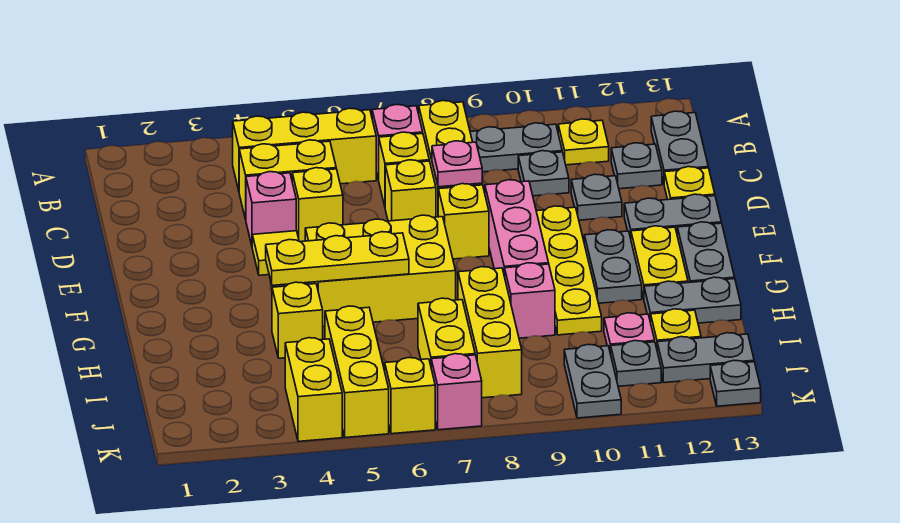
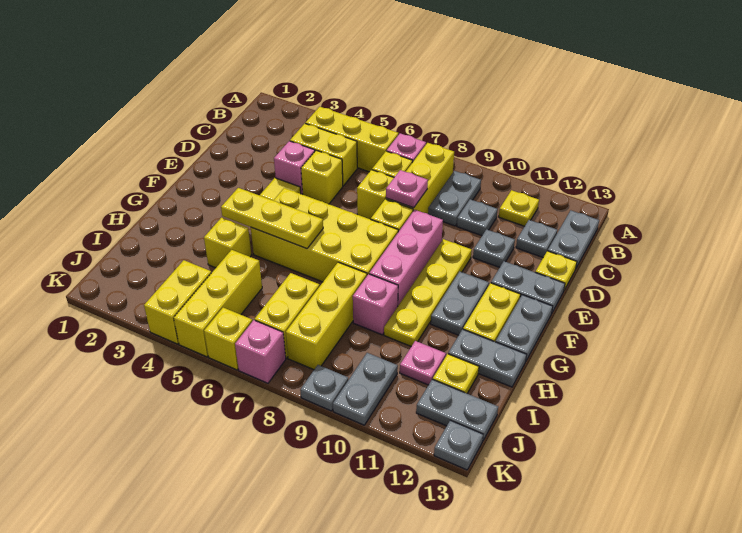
grey plate B9:B10 level 1 -> grey plate B9:C9 level 1
yellow brick F5:G7 level 1 -> yellow brick F5:G8 level 1
grey plate J11 level 1 -> grey plate K9 level 1

